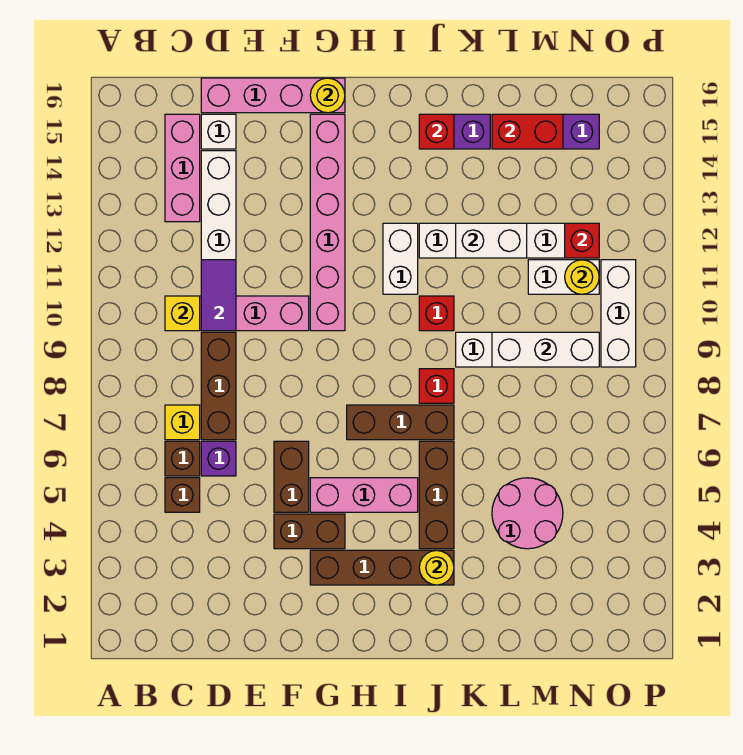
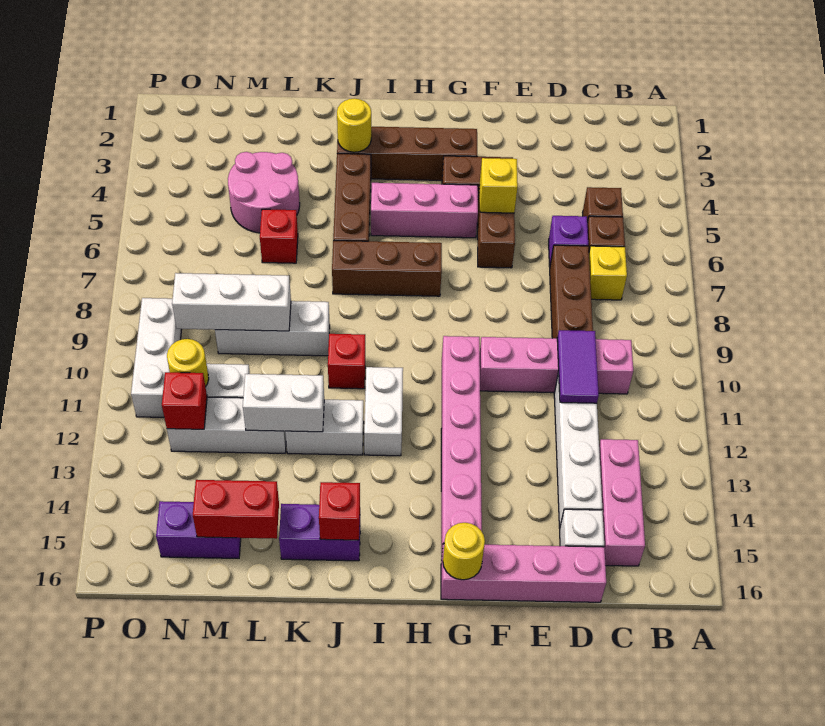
yellow brick C10 level 2 -> yellow brick F5 level 2
red brick J8 level 1 -> red brick L6 level 1

